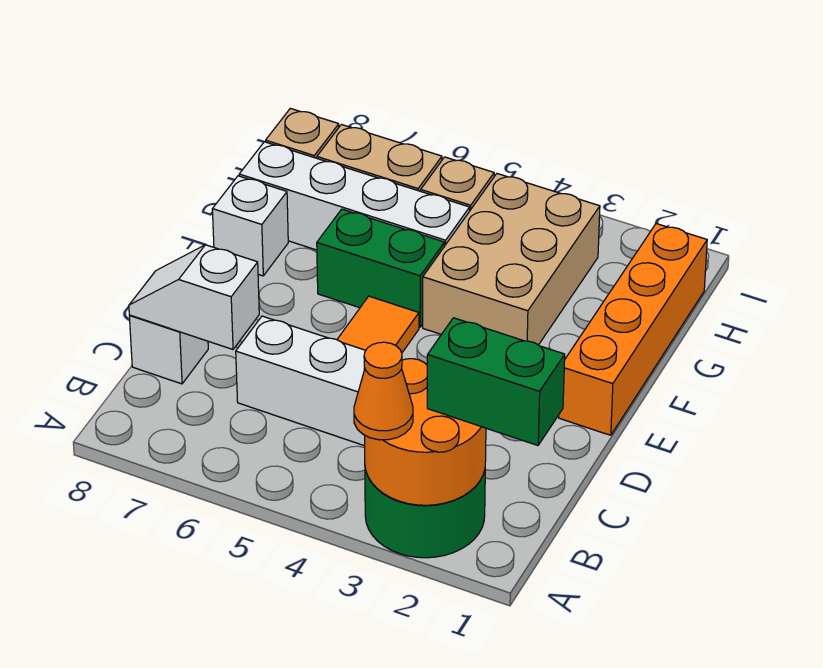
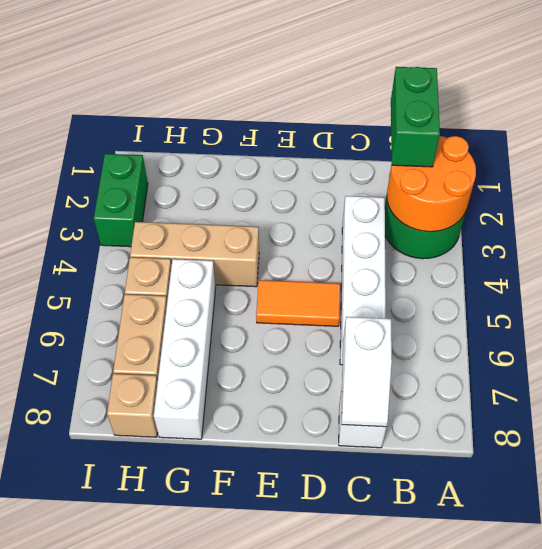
orange cone A3 level 3 -> none
orange brick E1:H1 level 1 -> none
tan brick F3:H4 level 1 -> tan brick F4:H4 level 1
green brick F5:F6 level 1 -> green brick I2:I3 level 1
white brick F8 level 1 -> none

